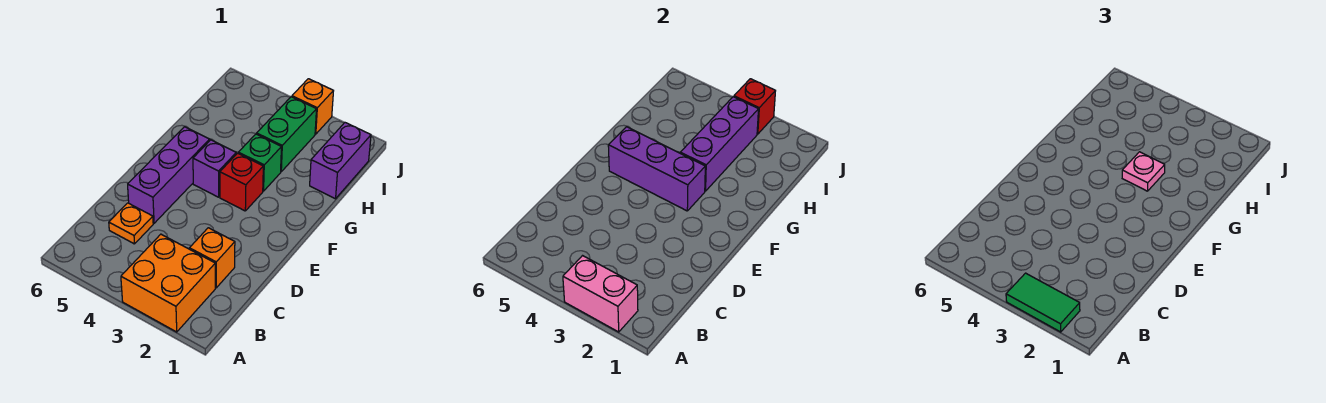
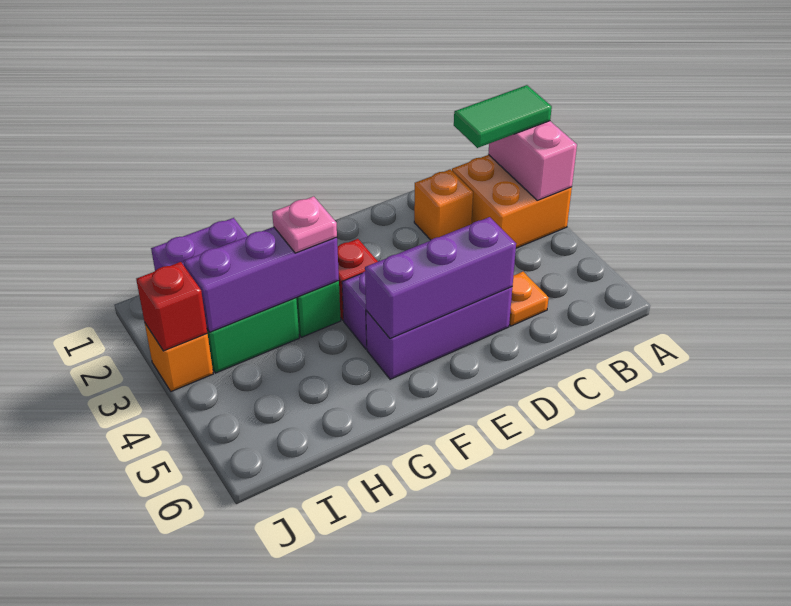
green tile A2:A3 level 3 -> green tile A2:B2 level 3
purple brick F3:F5 level 2 -> purple brick D5:F5 level 2

